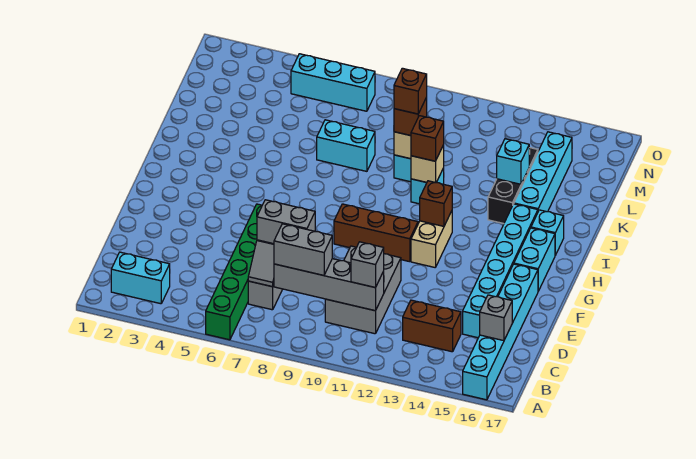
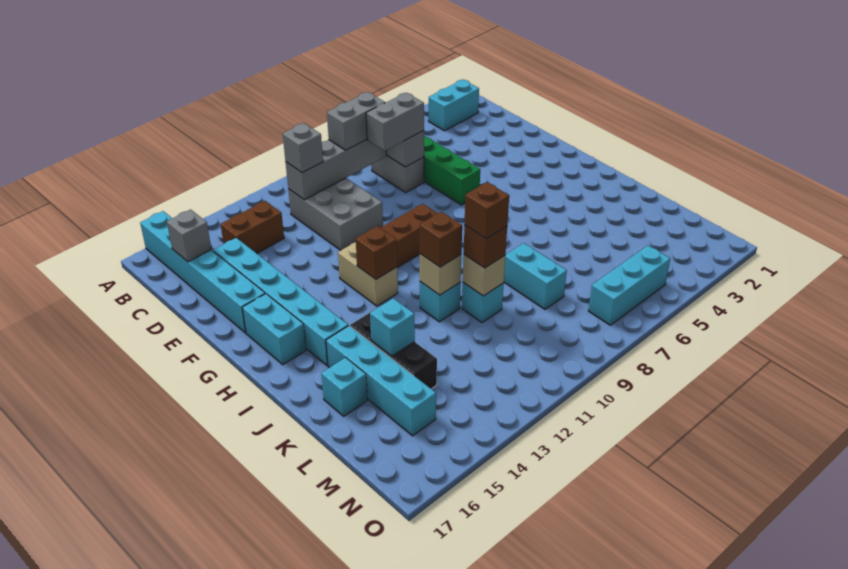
cyan brick I16 level 1 -> cyan brick K16 level 1
cyan brick K7:K8 level 1 -> cyan brick K8:L8 level 1

